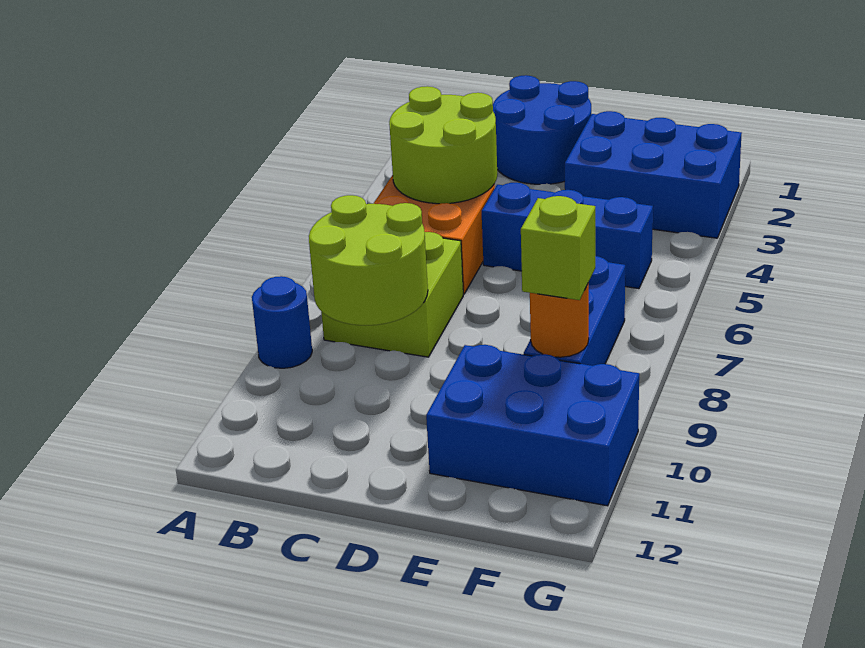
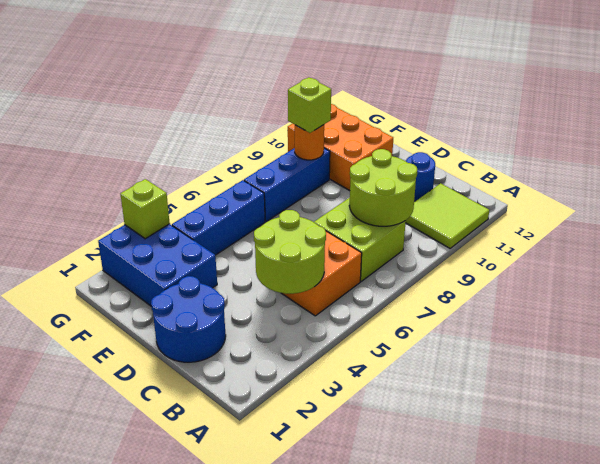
blue round brick A9 level 1 -> blue round brick C11 level 1
none -> lime tile A10:B11 level 1
blue brick D5:F5 level 1 -> blue brick F4:F6 level 1
blue brick E10:G11 level 1 -> orange brick E10:G11 level 1
none -> lime brick G3 level 2

